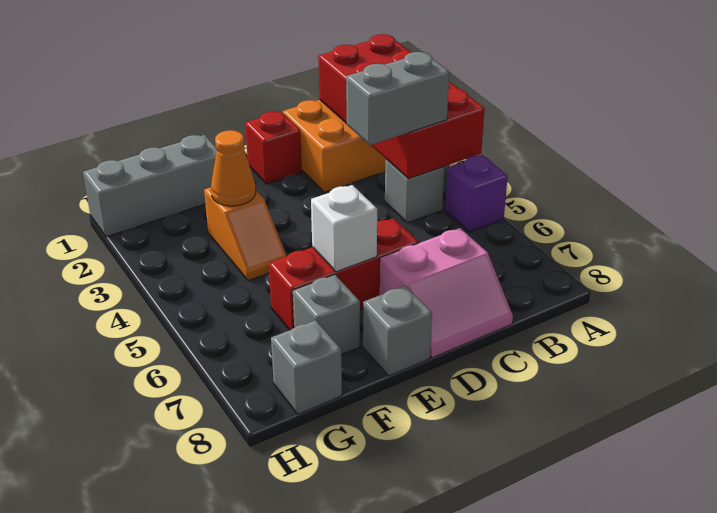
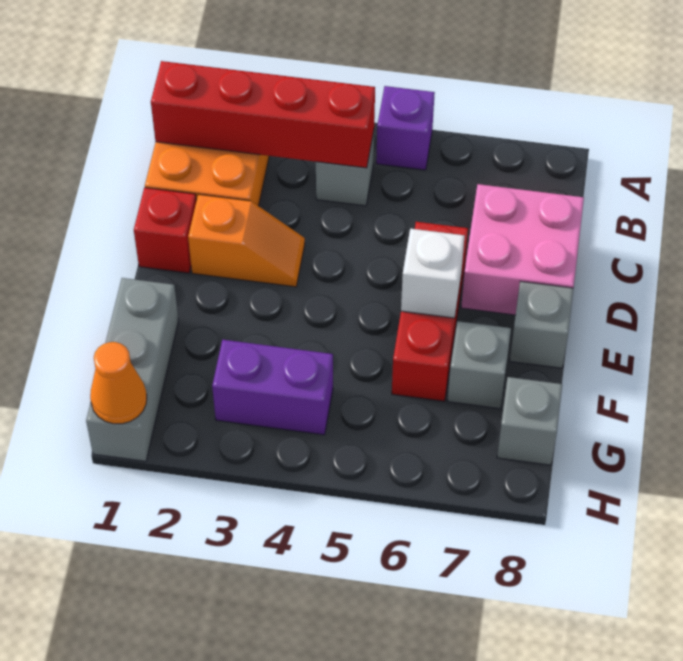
red brick A1:B4 level 2 -> red brick B1:B4 level 2
grey brick B4:C4 level 3 -> none
pink slope C7:D8 level 1 top 7 -> pink brick C7:D8 level 1
orange slope F3:F4 level 1 top 3 -> orange slope D2:D3 level 1 top 2
orange cone F3 level 2 -> orange cone H1 level 2
none -> purple brick G3:G4 level 1

